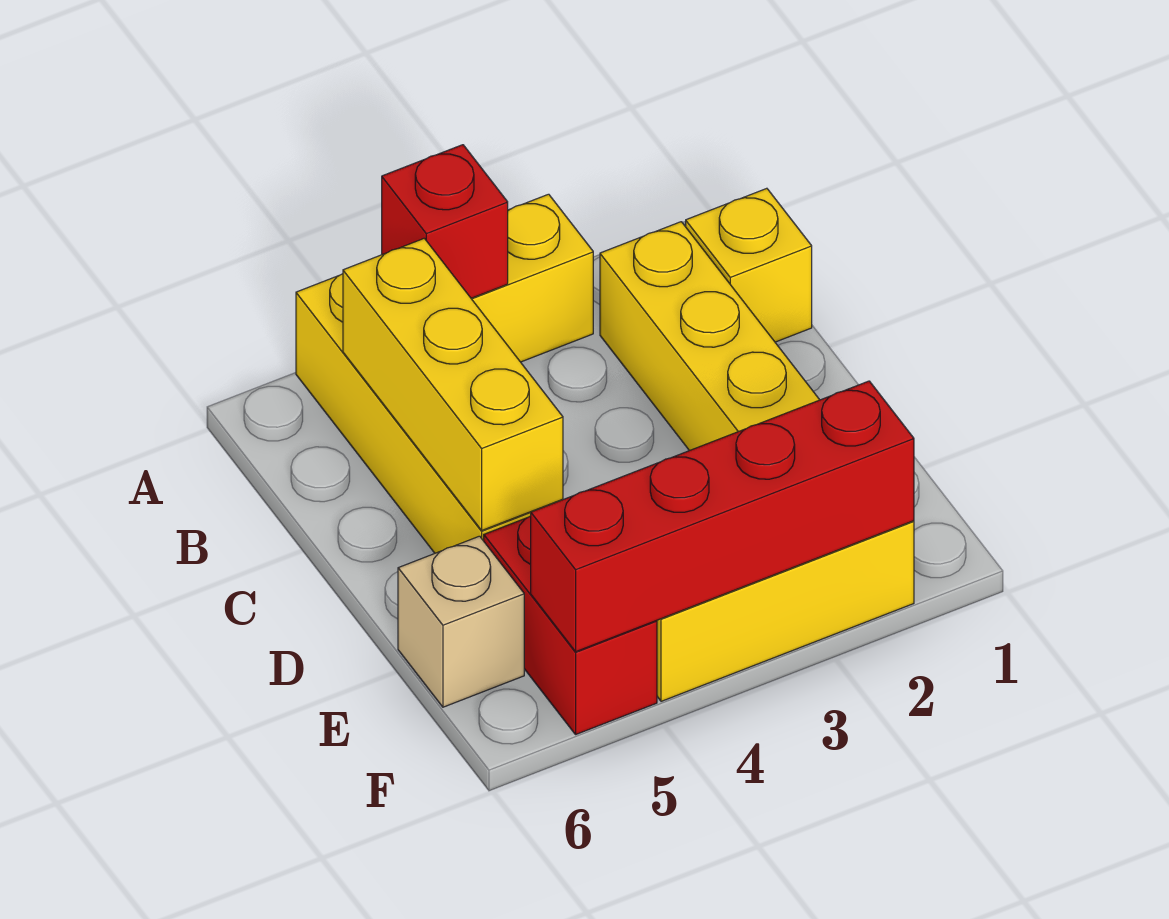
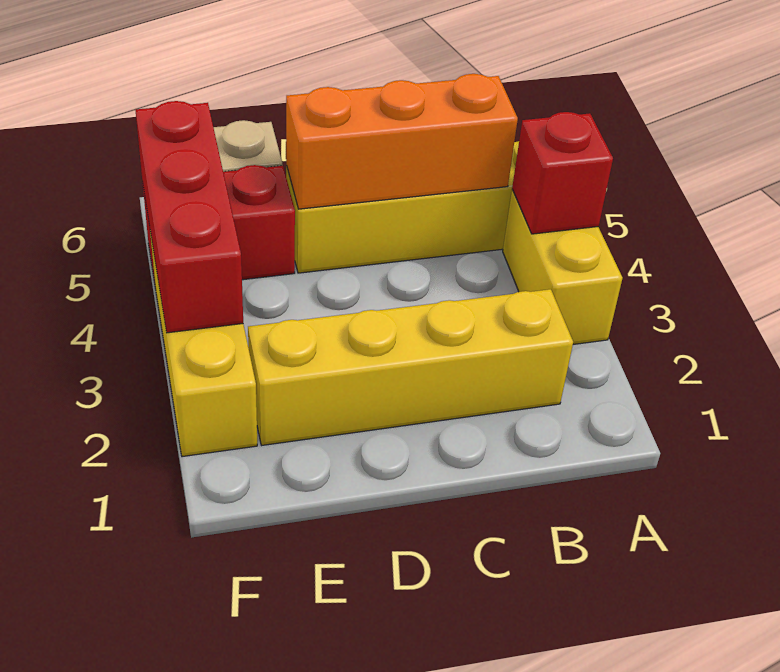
yellow brick B1 level 1 -> none
yellow brick B5:D5 level 2 -> orange brick B5:D5 level 2
red brick F2:F5 level 2 -> red brick F3:F5 level 2

